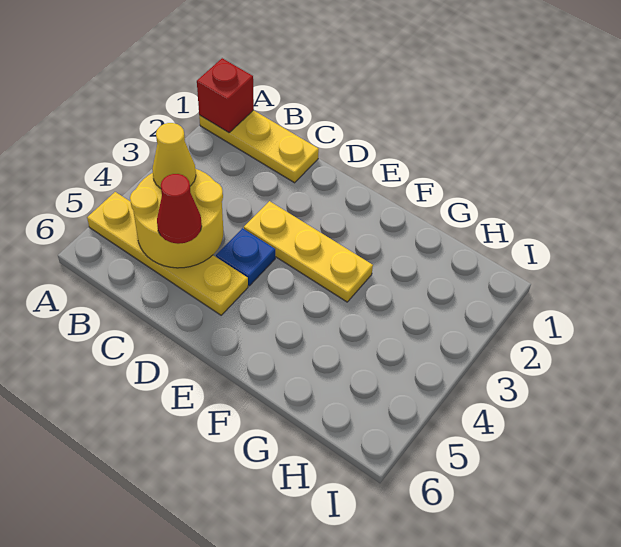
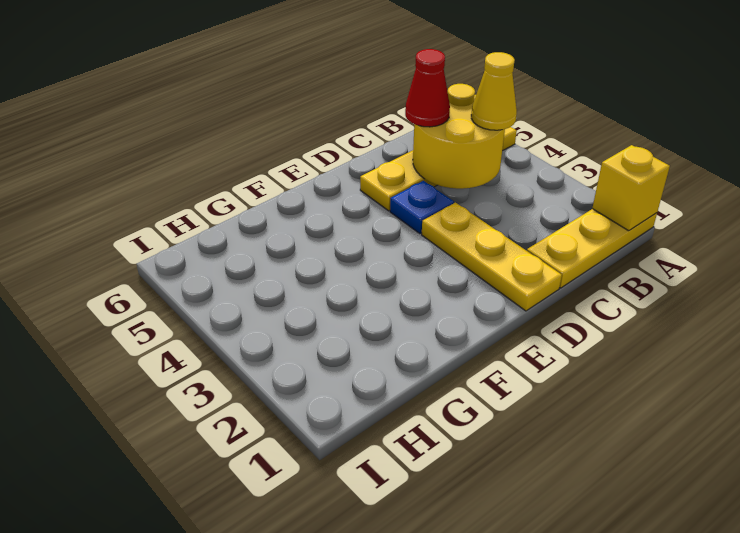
red brick A1 level 2 -> yellow brick A1 level 2
yellow plate D3:F3 level 1 -> yellow plate D1:D3 level 1

